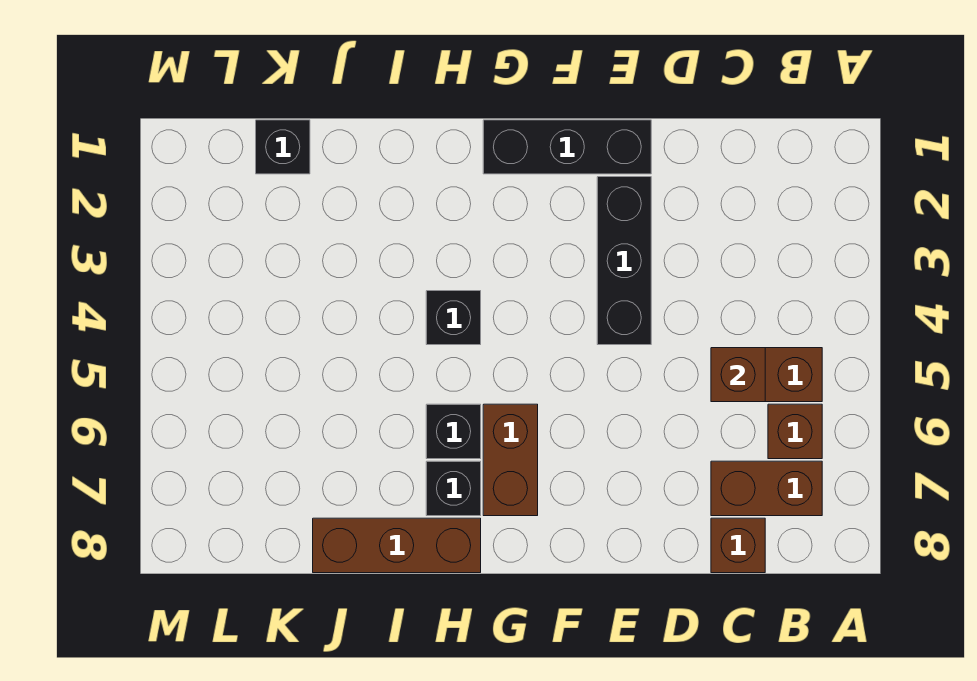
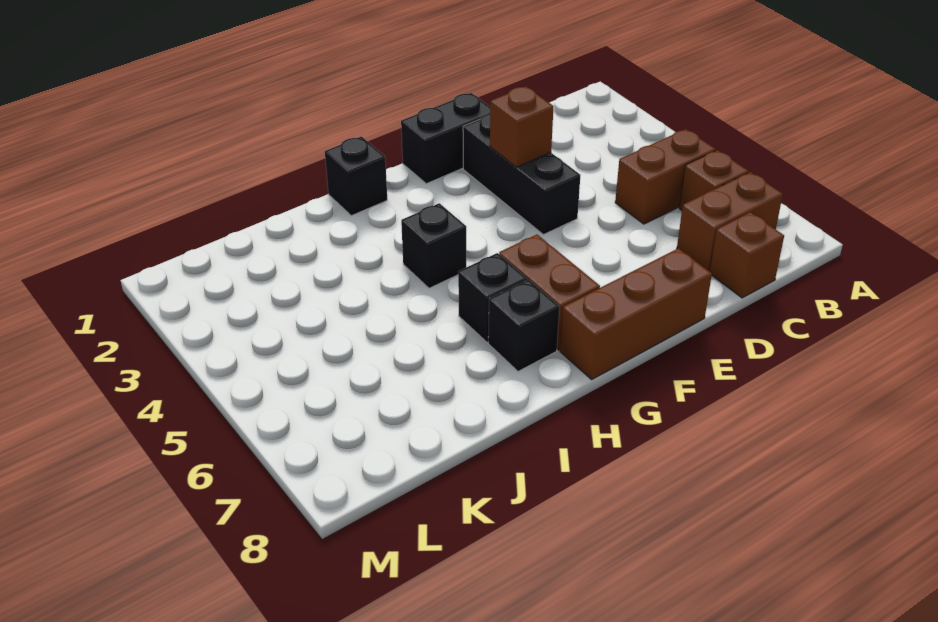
brown brick C5 level 2 -> brown brick E3 level 2
black brick E1:G1 level 1 -> black brick E1:F1 level 1
brown brick H8:J8 level 1 -> brown brick E8:G8 level 1
black brick K1 level 1 -> black brick H1 level 1

